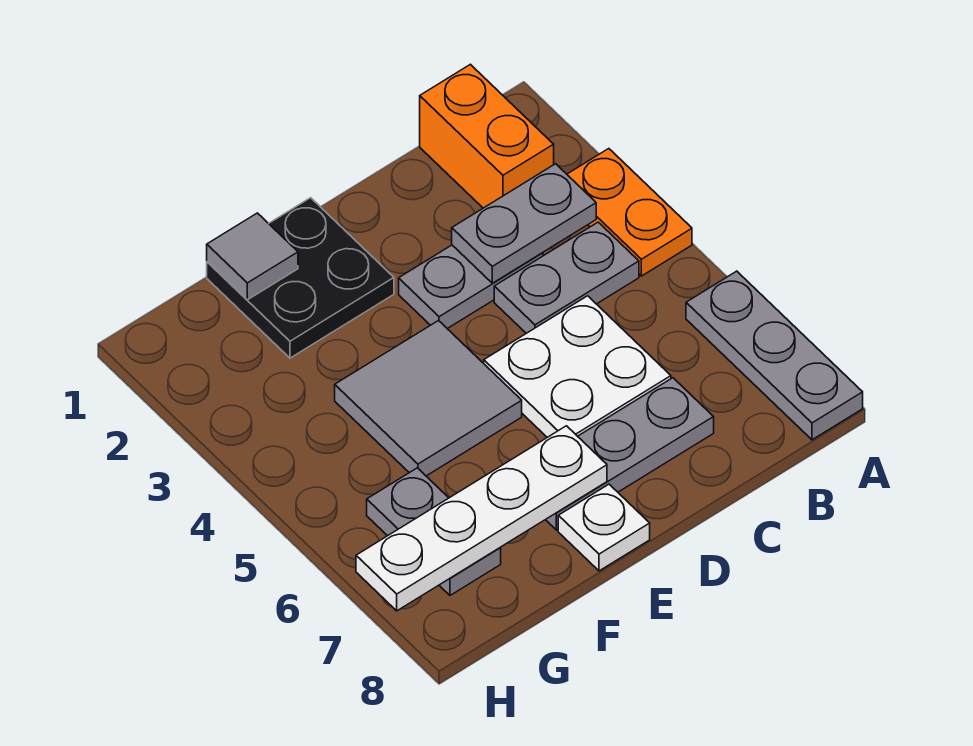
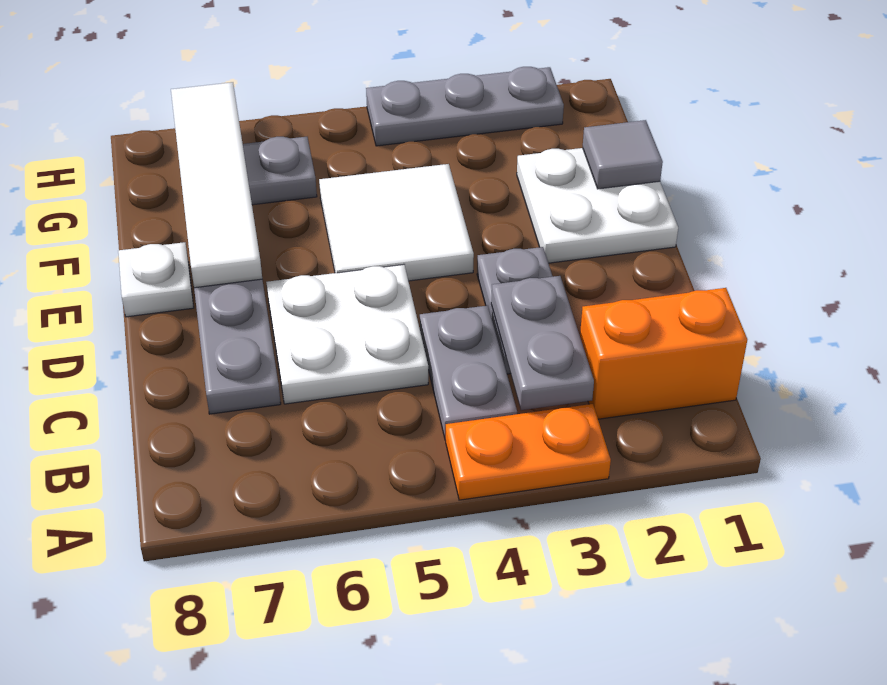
grey plate A6:A8 level 1 -> grey plate H2:H4 level 1
black plate E1:F2 level 1 -> white plate E1:F2 level 1
grey tile E4:F5 level 1 -> white tile E4:F5 level 1
white plate E7:H7 level 2 -> white tile E7:H7 level 2

